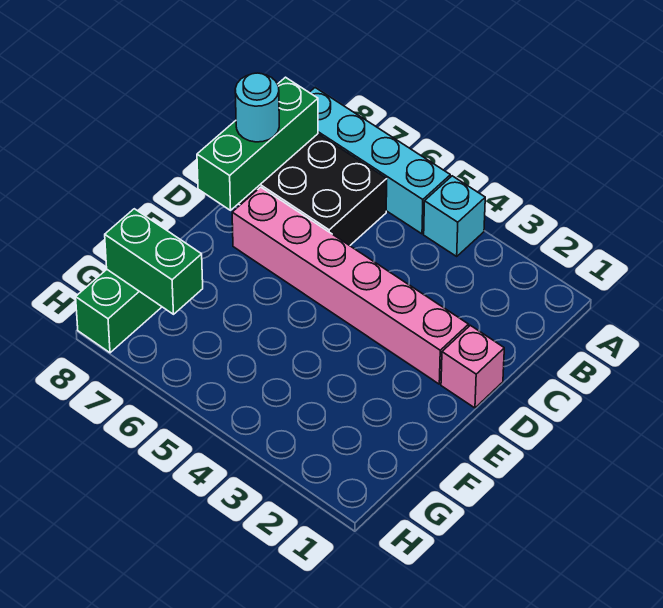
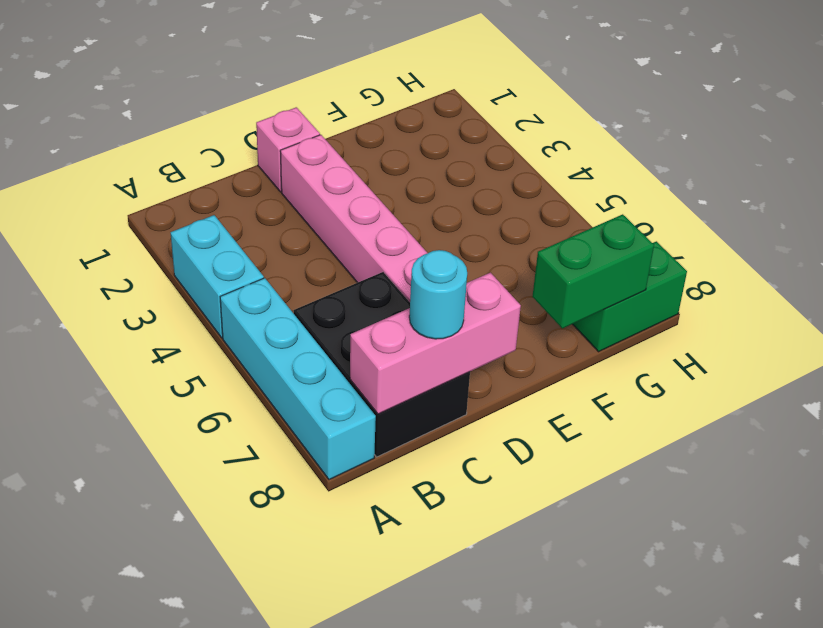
cyan brick A4 level 1 -> cyan brick A3:A4 level 1
green brick B8:D8 level 2 -> pink brick B8:D8 level 2
green brick G7:G8 level 2 -> green brick F8:G8 level 2

